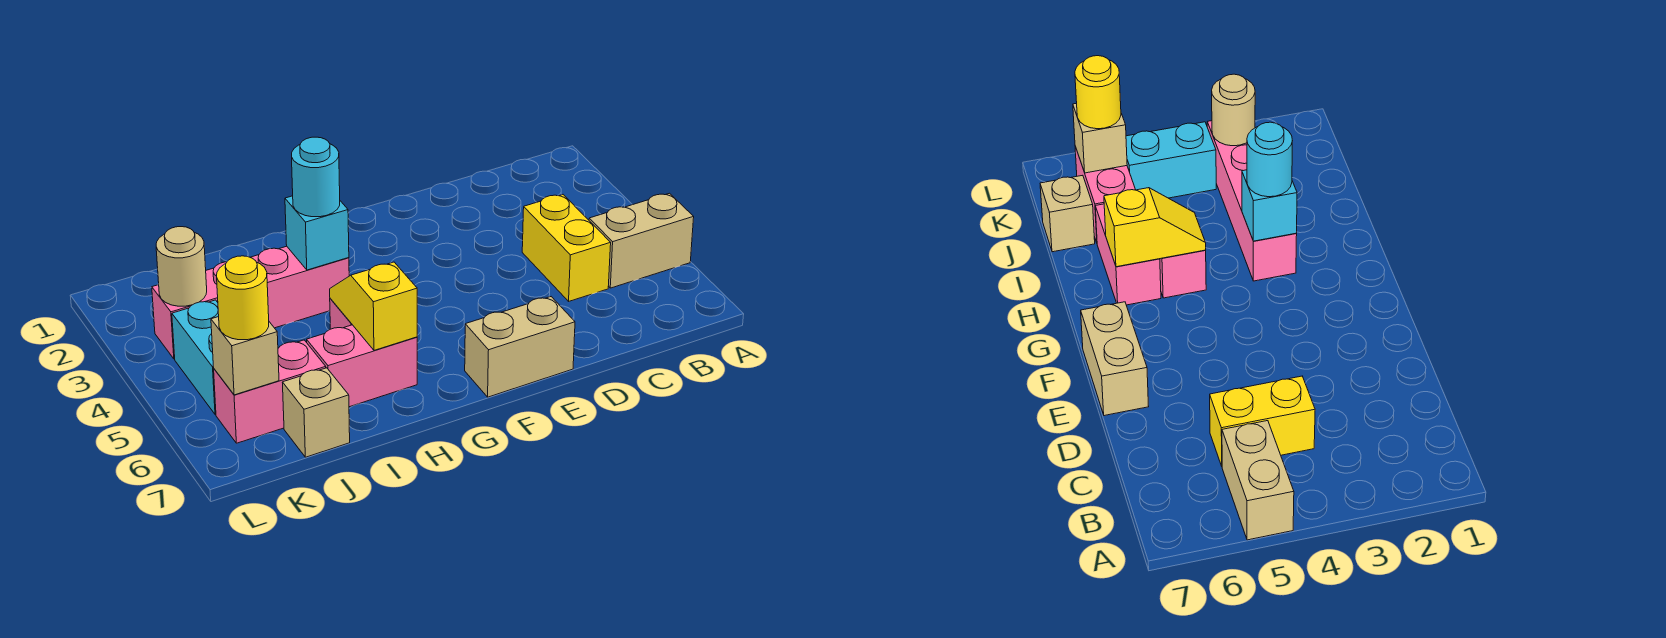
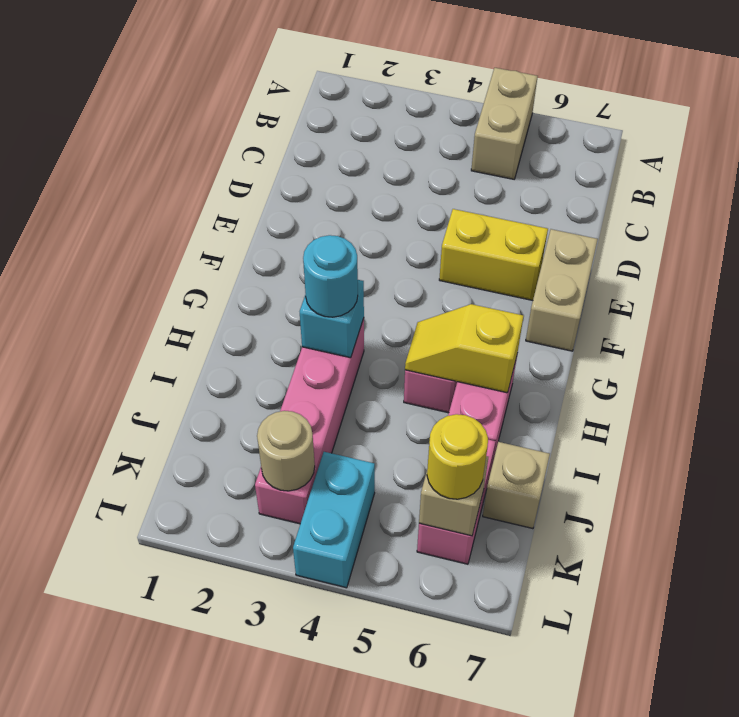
yellow brick C4:C5 level 1 -> yellow brick E5:E6 level 1
cyan brick K4:K5 level 1 -> cyan brick K4:L4 level 1

